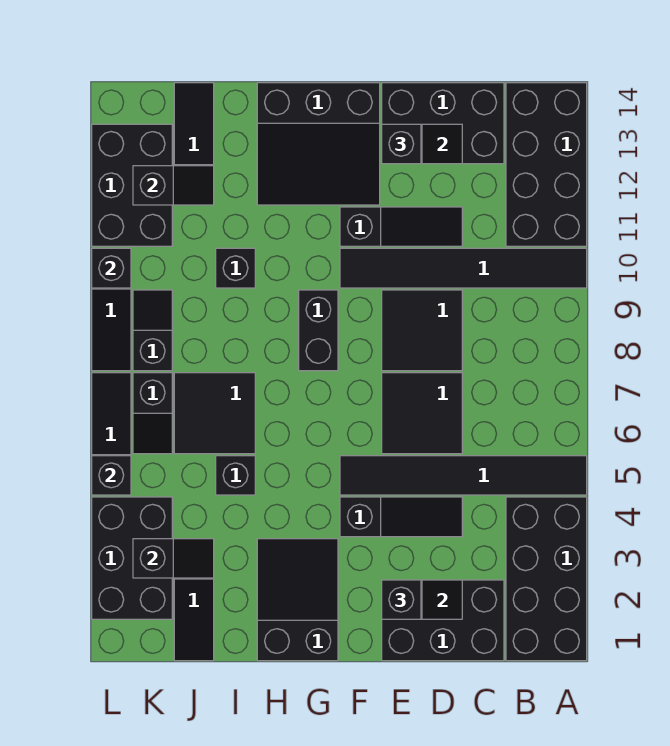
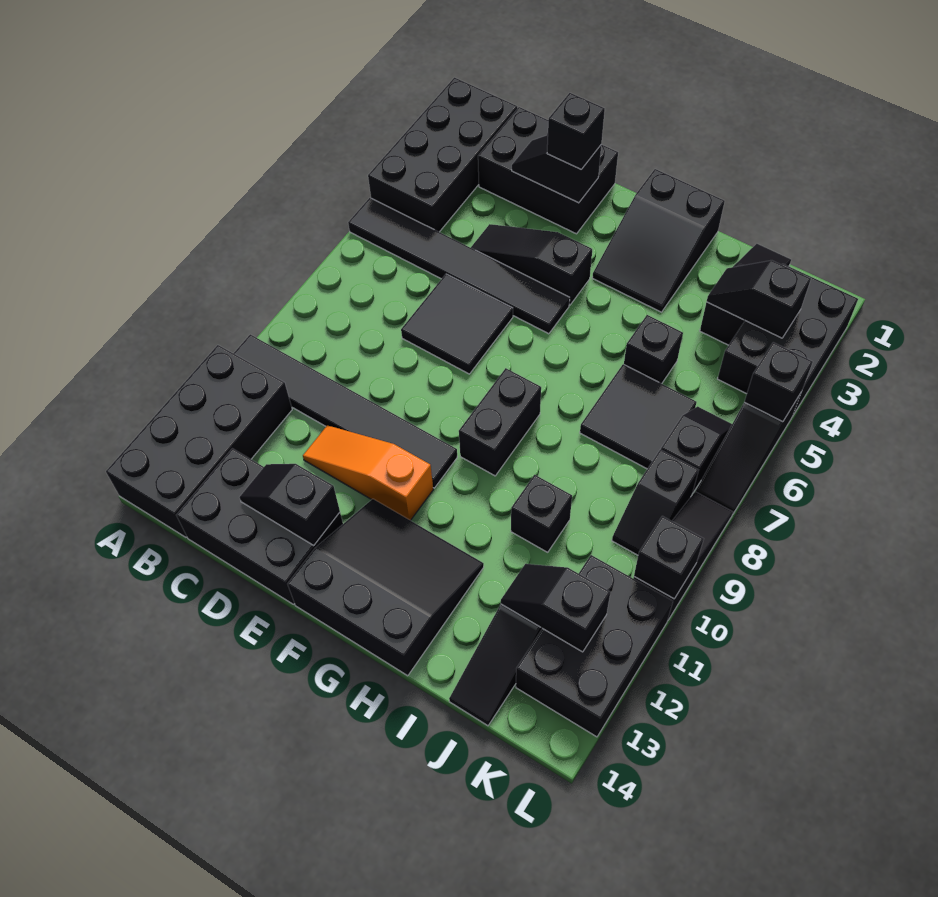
black tile D8:E9 level 1 -> none
black slope D11:F11 level 1 top F -> orange slope D11:F11 level 1 top F
black brick E13 level 3 -> none

